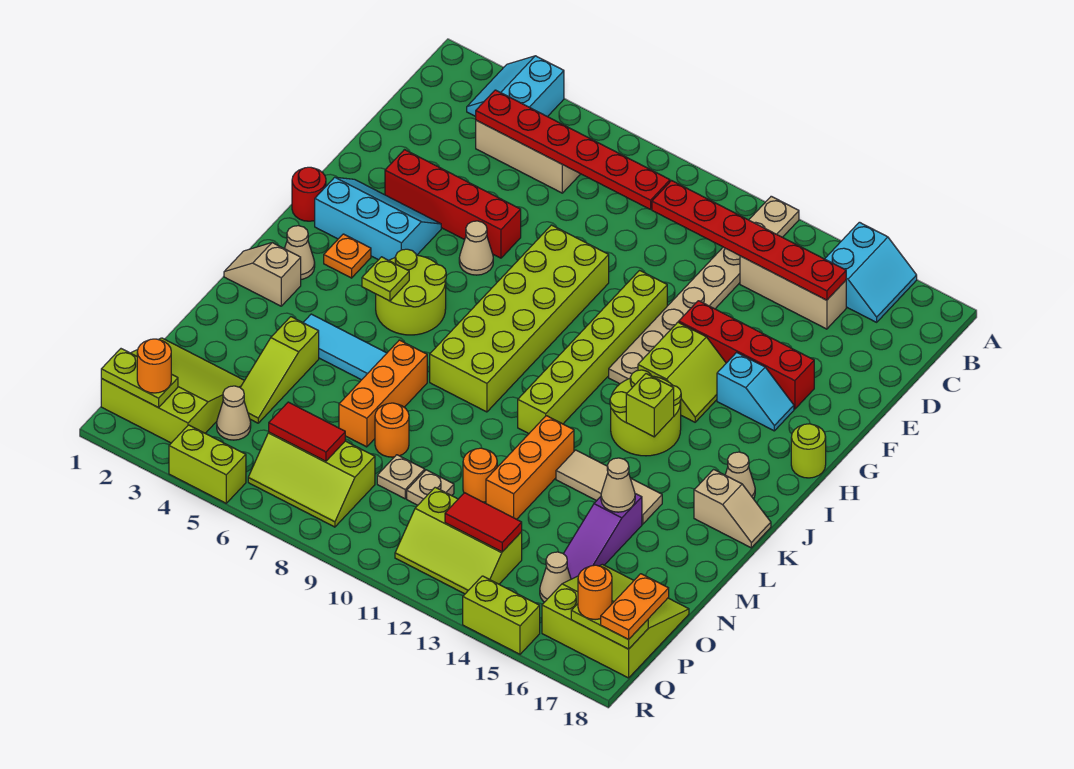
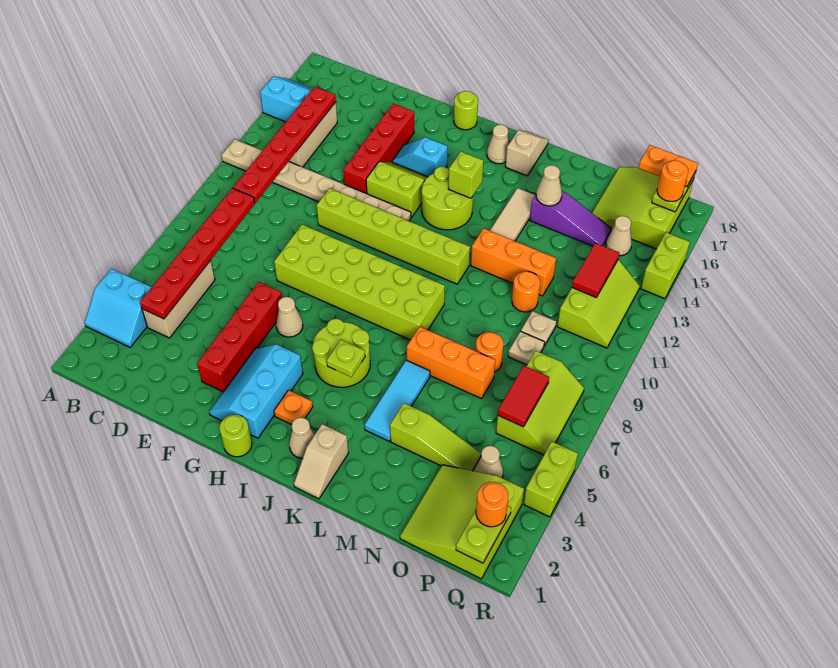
cyan slope G15:G16 level 1 top 15 -> cyan slope G15:H15 level 1 top H
red round brick H1 level 1 -> lime round brick H1 level 1

